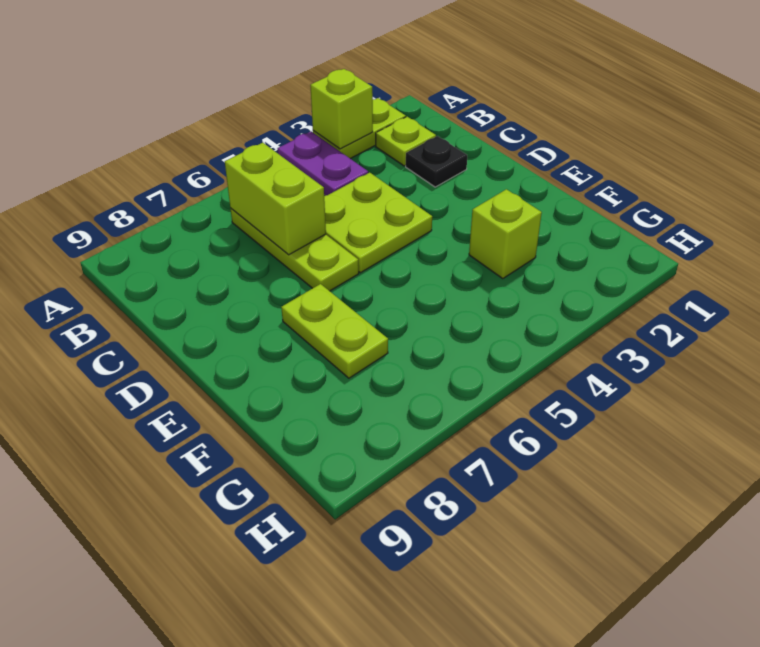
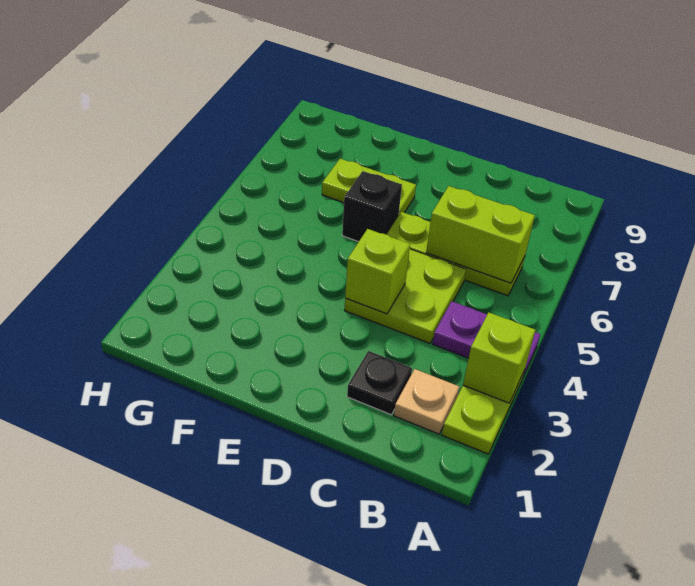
lime plate B2 level 1 -> tan plate B2 level 1
none -> black brick E6 level 1
lime brick F3 level 1 -> lime brick D4 level 2

